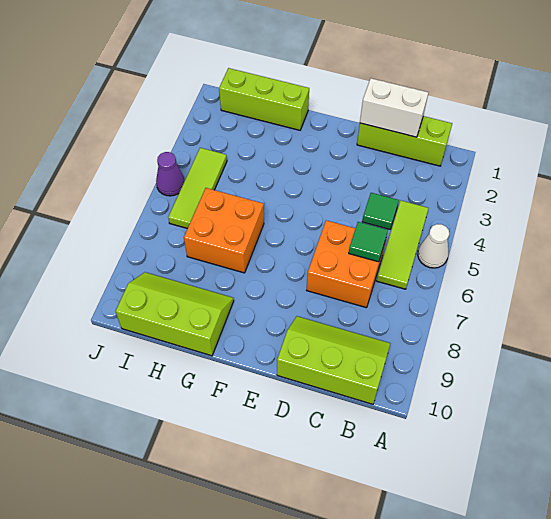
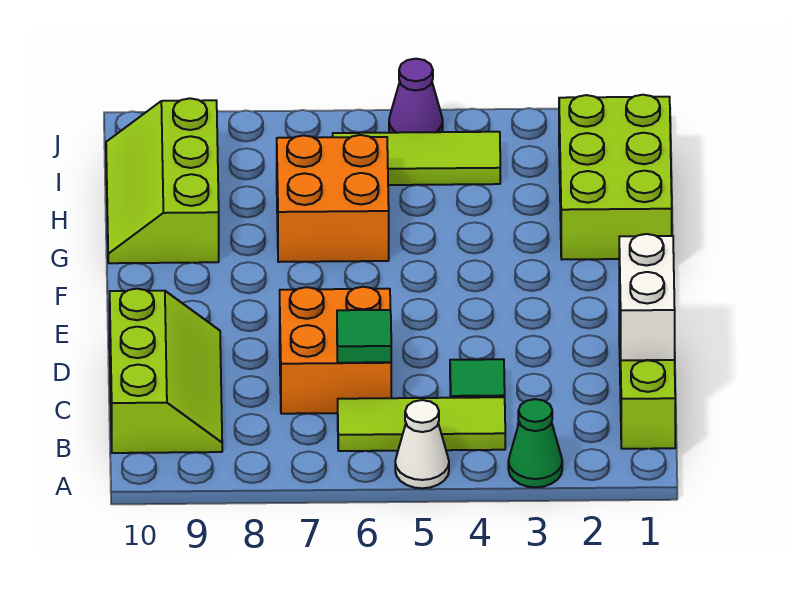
none -> green cone A3 level 1
lime brick G1:I1 level 1 -> lime brick G1:I2 level 1
lime slope G9:I10 level 1 top 10 -> lime slope G9:I10 level 1 top 9

